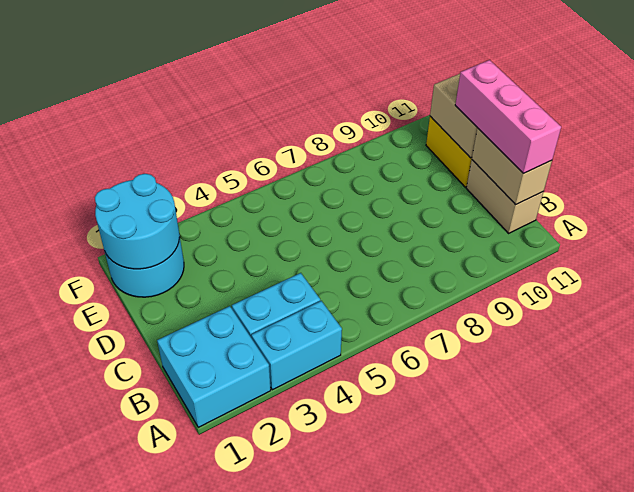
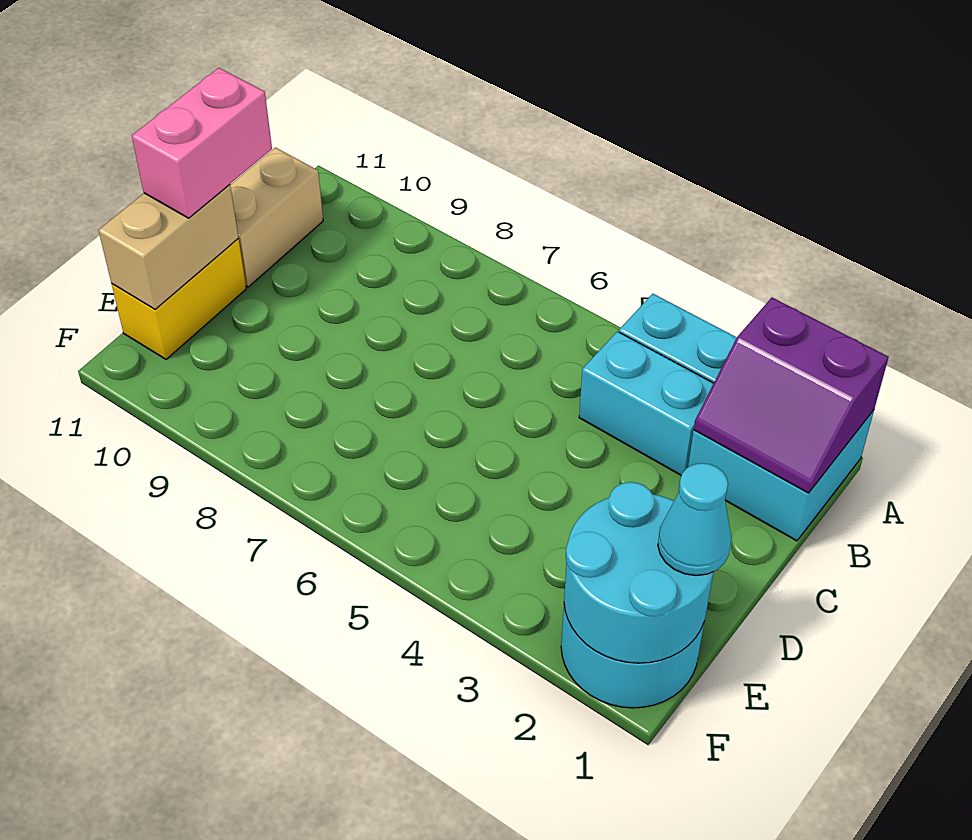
none -> purple slope A1:B2 level 2 top A
tan brick B11:C11 level 2 -> none
pink brick B11:D11 level 3 -> pink brick C11:D11 level 3
none -> cyan cone E1 level 3

